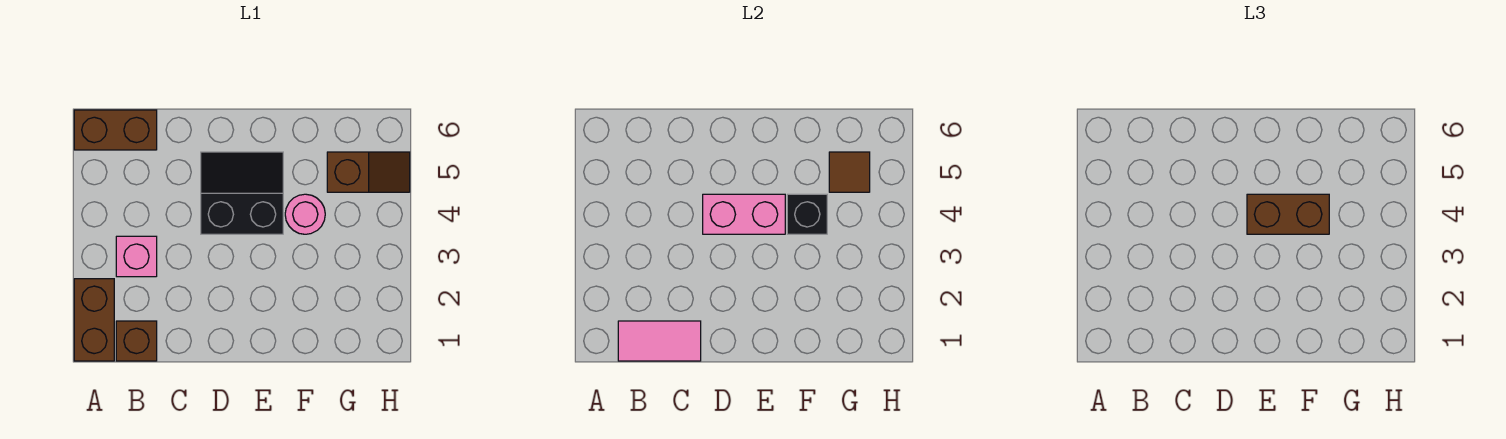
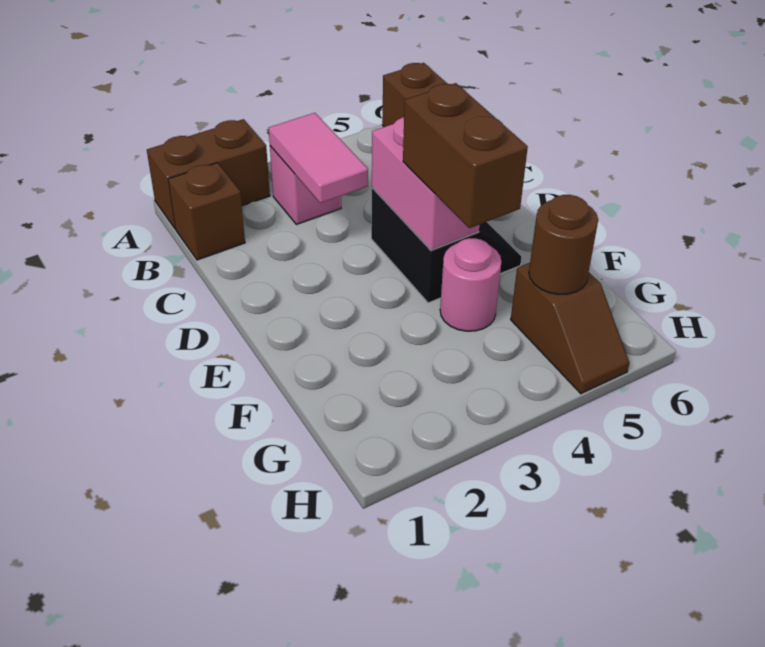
pink tile B1:C1 level 2 -> pink tile B3:C3 level 2
black brick F4 level 2 -> none
brown tile G5 level 2 -> brown round brick G5 level 2

